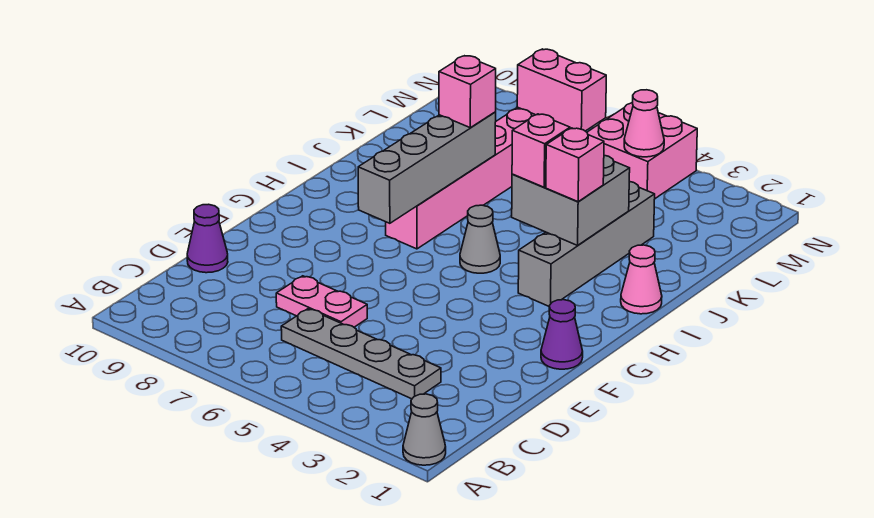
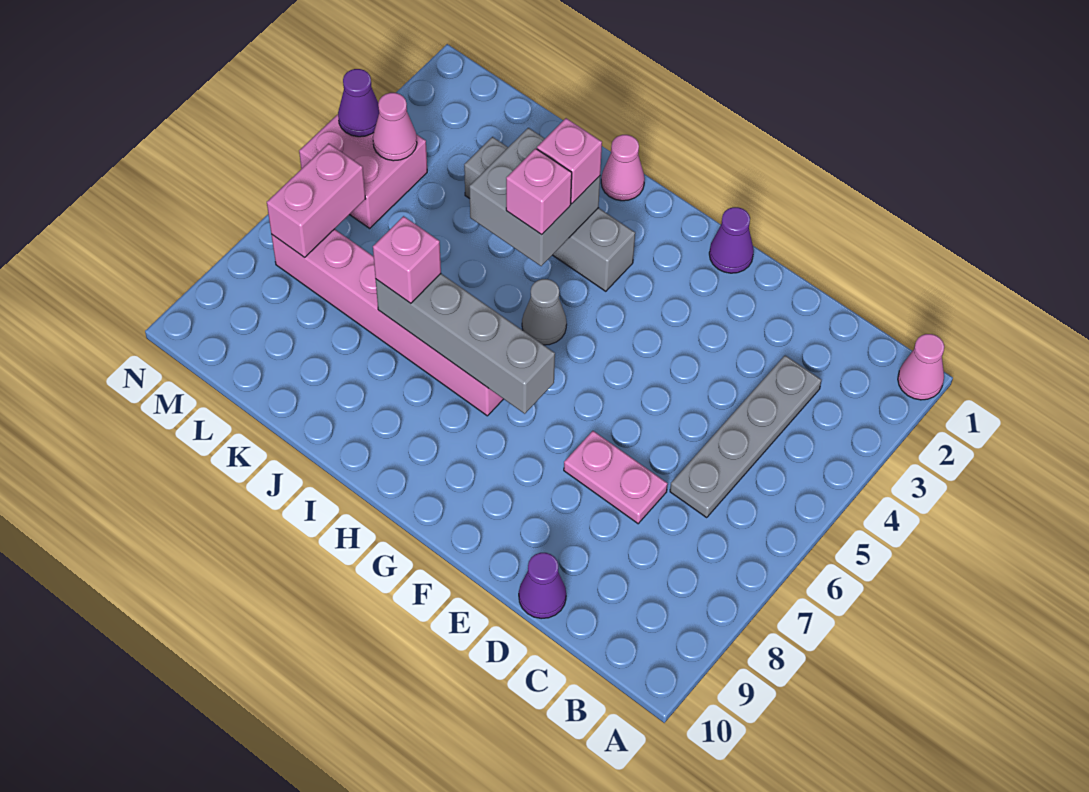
grey cone A1 level 1 -> pink cone A1 level 1
pink plate D6:D7 level 1 -> pink plate D7:E7 level 1
none -> purple cone N4 level 2

